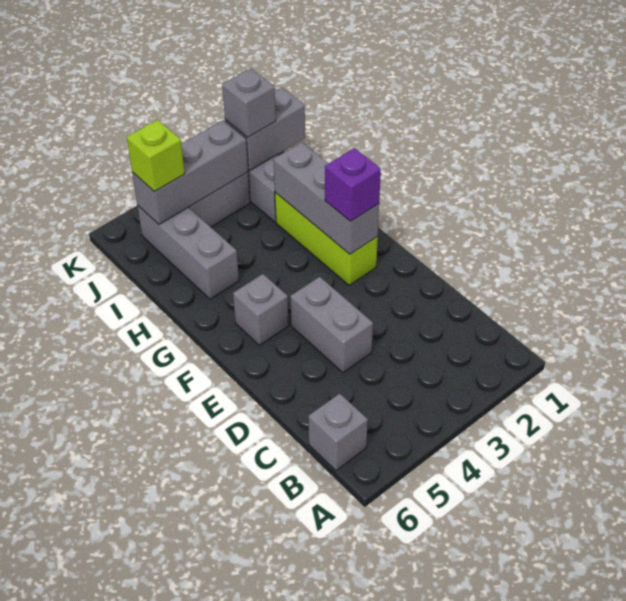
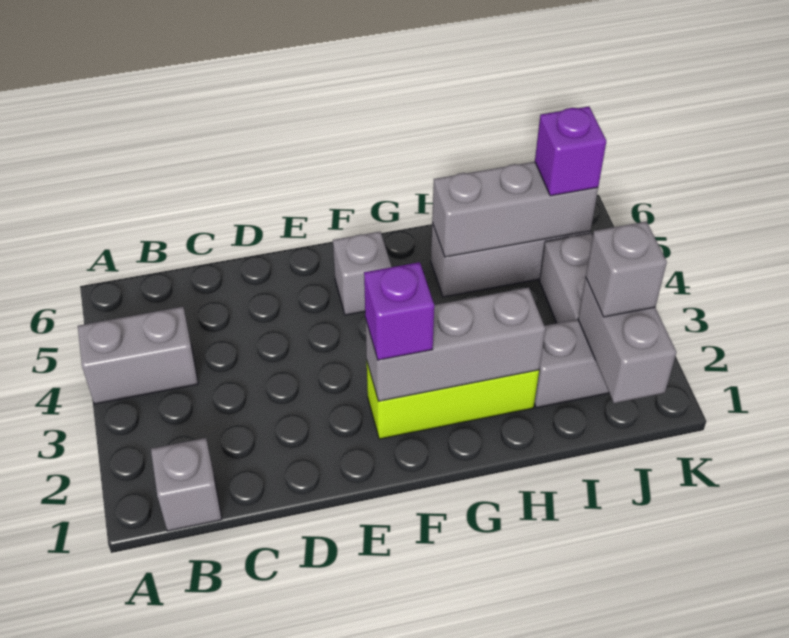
grey brick B6 level 1 -> grey brick B1 level 1
grey brick D4:E4 level 1 -> grey brick A4:B4 level 1
grey brick J3:J5 level 2 -> grey brick H5:J5 level 2
lime brick J5 level 3 -> purple brick J5 level 3

